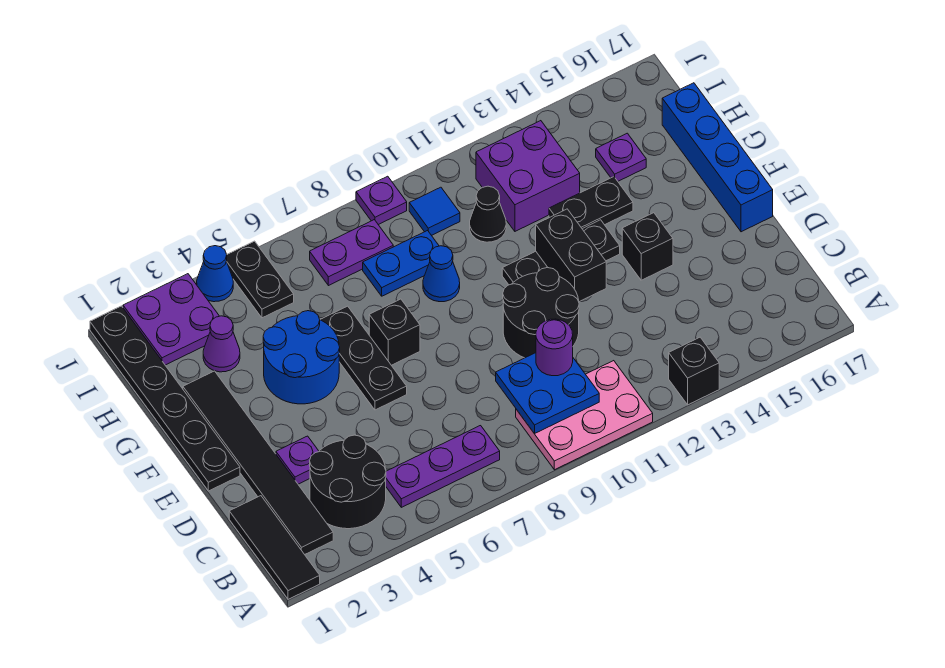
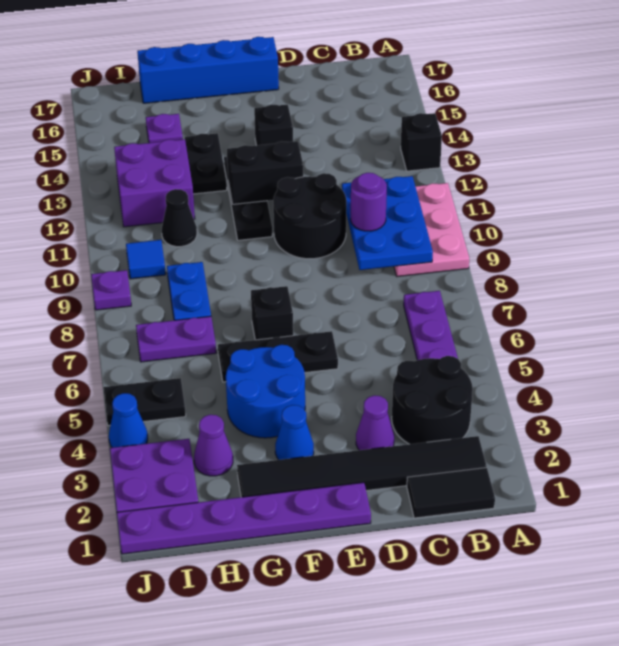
black tile A1:C1 level 1 -> black tile B1:C1 level 1
blue plate B9:C10 level 2 -> blue plate B9:C11 level 2
purple plate D3 level 1 -> purple cone D3 level 1
black plate E1:J1 level 1 -> purple plate E1:J1 level 1
blue cone G9 level 1 -> blue cone F3 level 1
purple plate I7:I8 level 1 -> purple plate H7:I7 level 1

